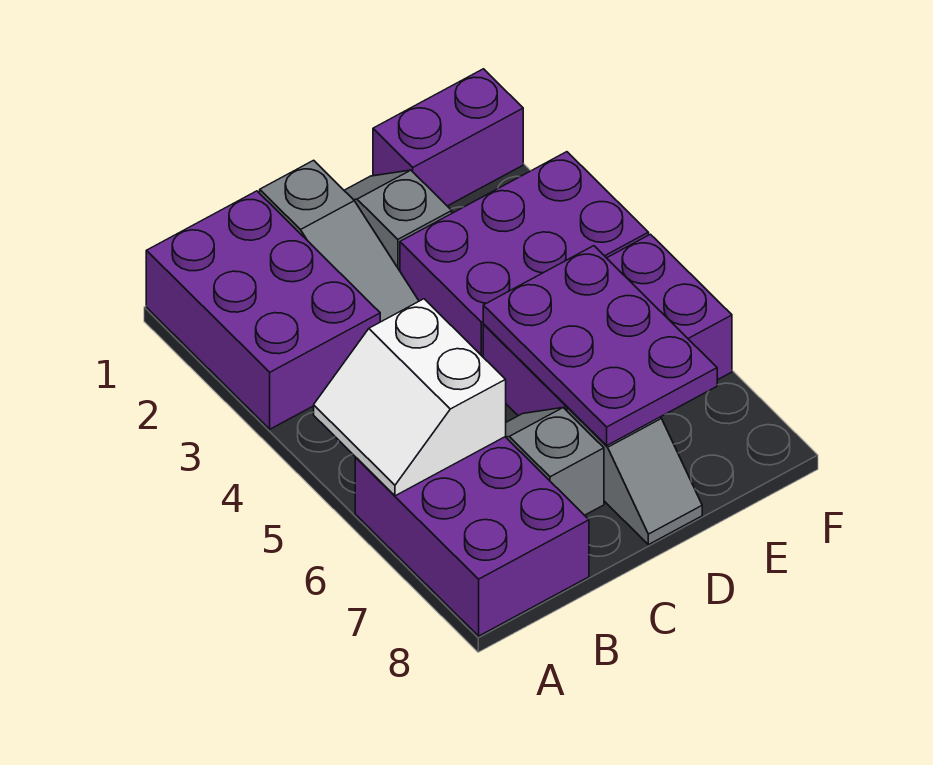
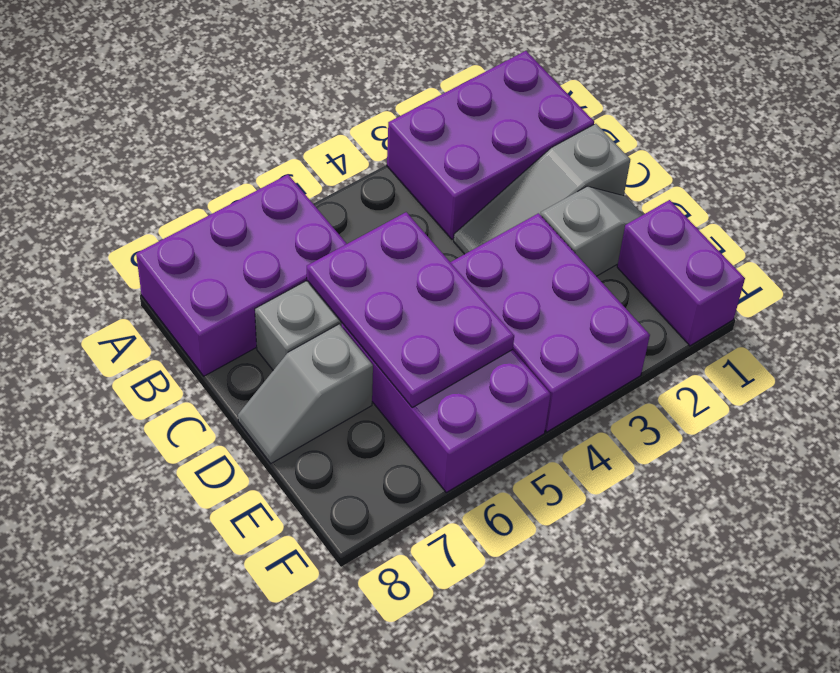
white slope A5:B6 level 2 top B -> none
purple plate D5:E7 level 2 -> purple plate C5:E6 level 2

